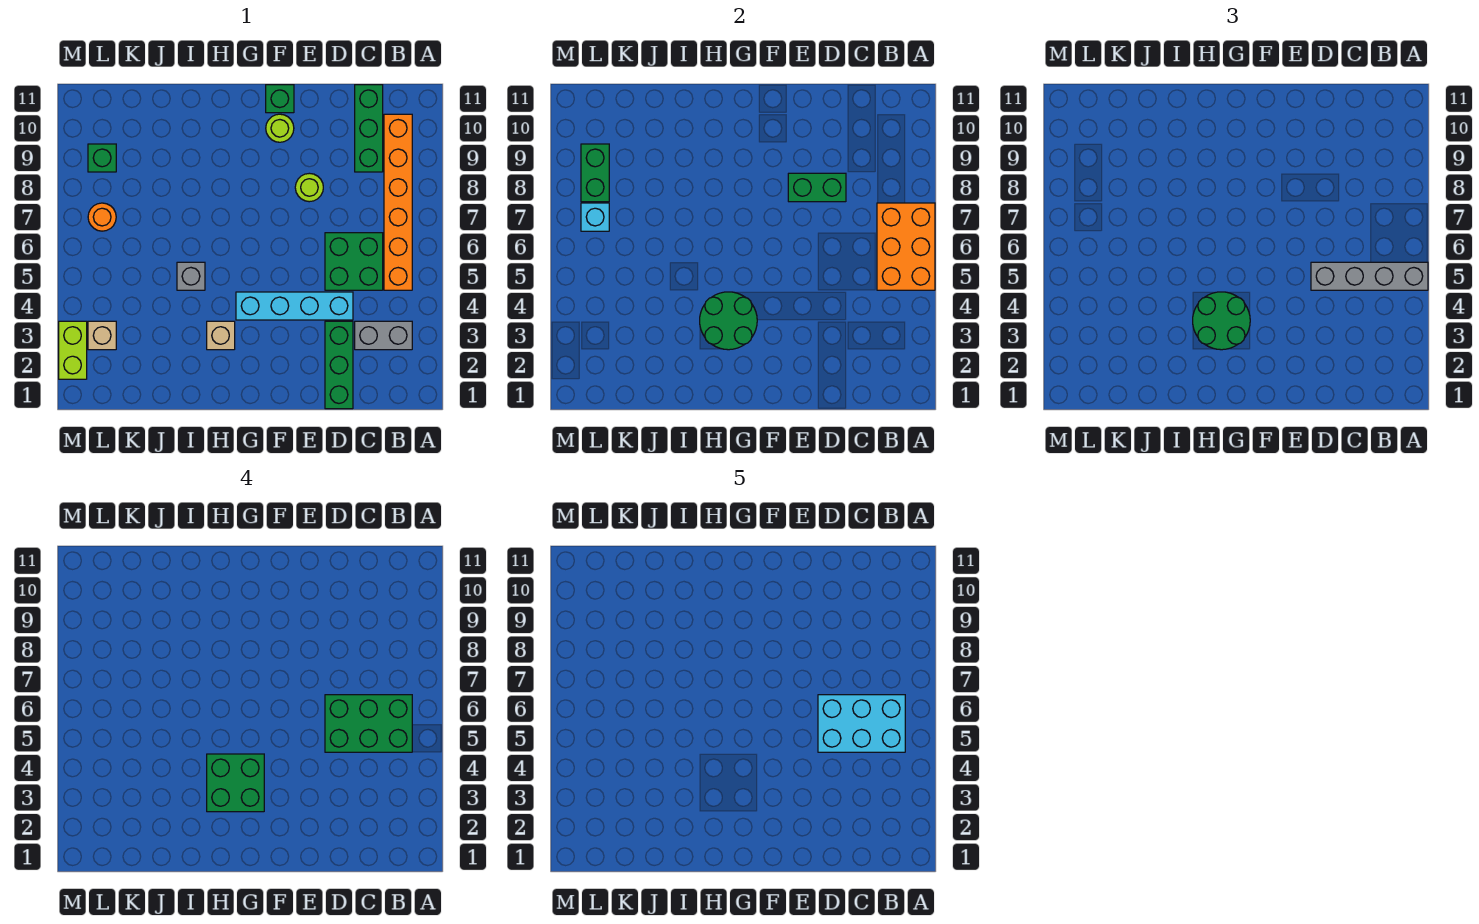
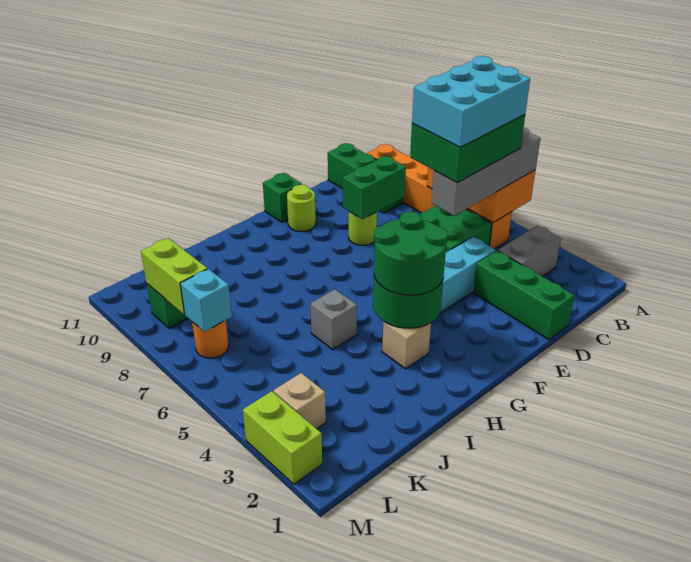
green brick G3:H4 level 4 -> none
green brick L8:L9 level 2 -> lime brick L8:L9 level 2

